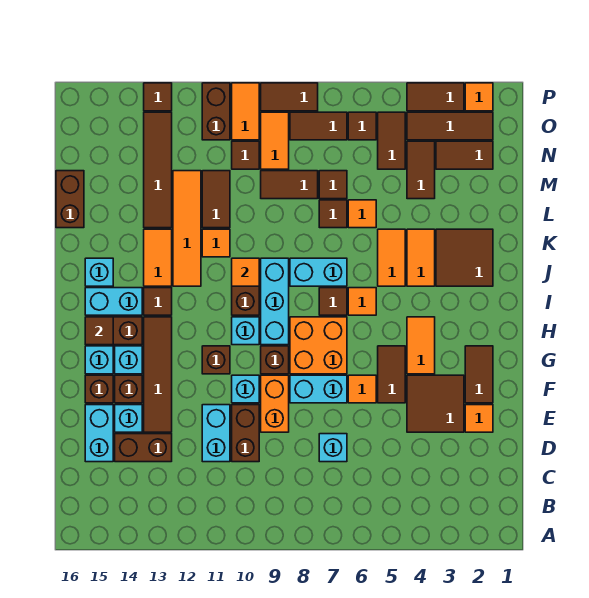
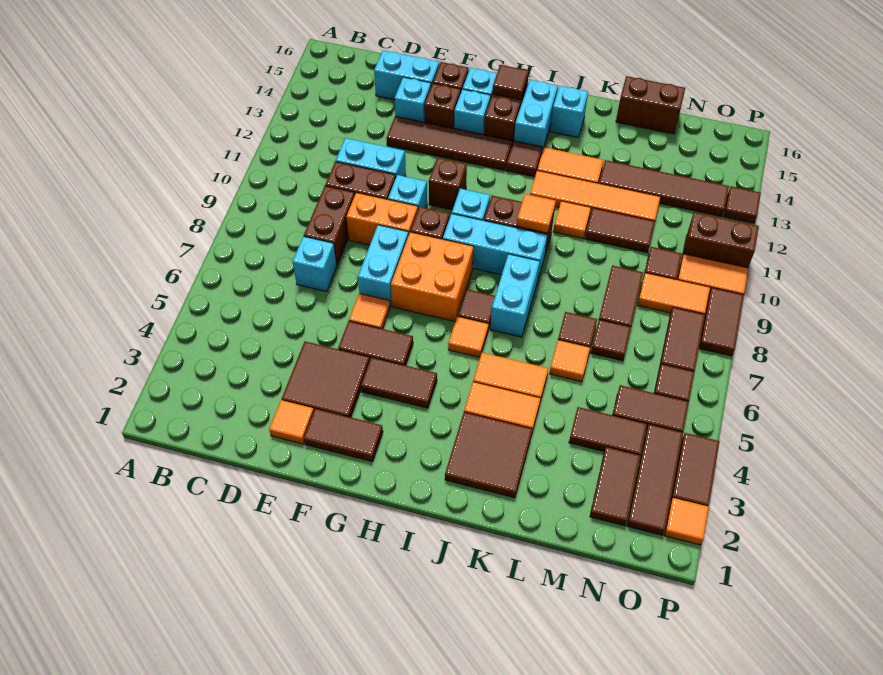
brown brick D13:D14 level 1 -> brown brick D8:D9 level 1
orange tile G4:H4 level 1 -> brown tile G4:H4 level 1

